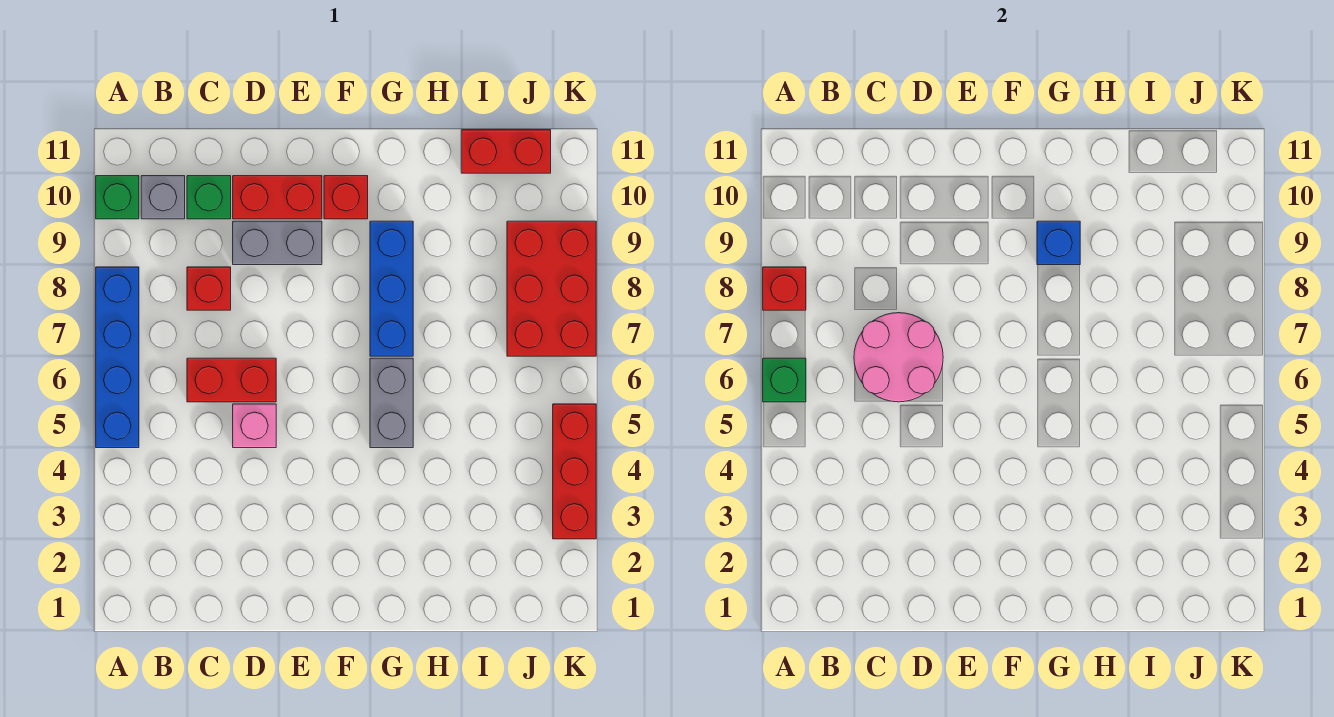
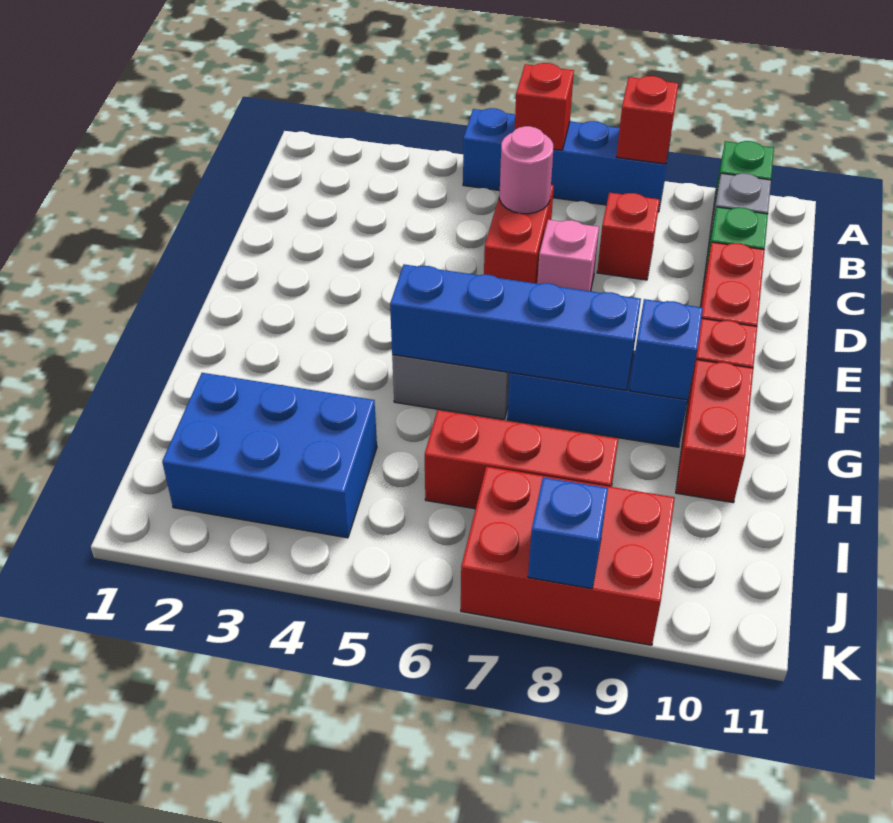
green brick A6 level 2 -> red brick A6 level 2
pink round brick C6:D7 level 2 -> pink round brick C6 level 2
pink brick D5 level 1 -> pink brick D7 level 1
grey brick D9:E9 level 1 -> none
none -> blue brick G5:G8 level 2
none -> blue brick I2:J4 level 1
red brick I11:J11 level 1 -> red brick G10:H10 level 1
red brick K3:K5 level 1 -> red brick I6:I8 level 1
none -> blue brick K8 level 2

